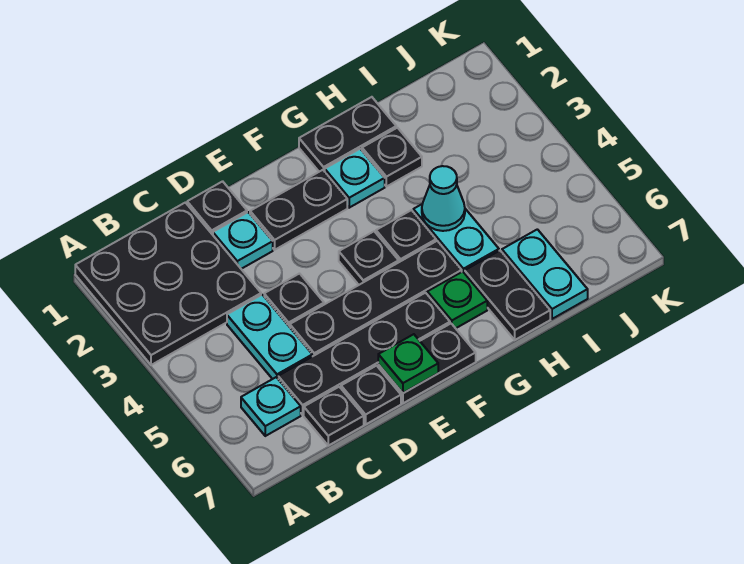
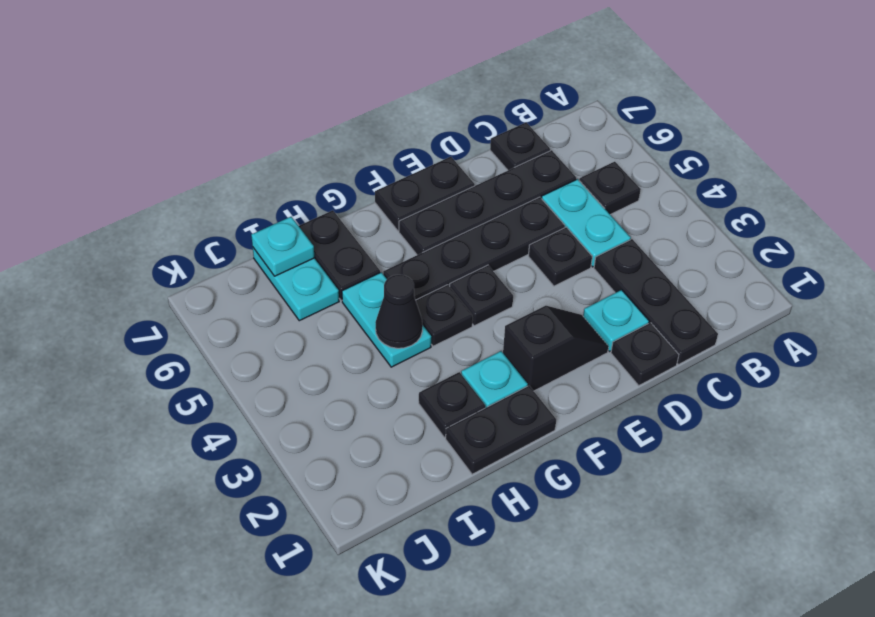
black plate A1:C3 level 1 -> black plate C1:C3 level 1
cyan plate B6 level 1 -> cyan plate I7 level 2
black plate D7 level 1 -> black plate B5 level 1
black plate E2:F2 level 1 -> black slope E2:F2 level 1 top F
green plate E7 level 2 -> none
green plate G6 level 1 -> none
cyan cone H4 level 2 -> black cone H4 level 2

